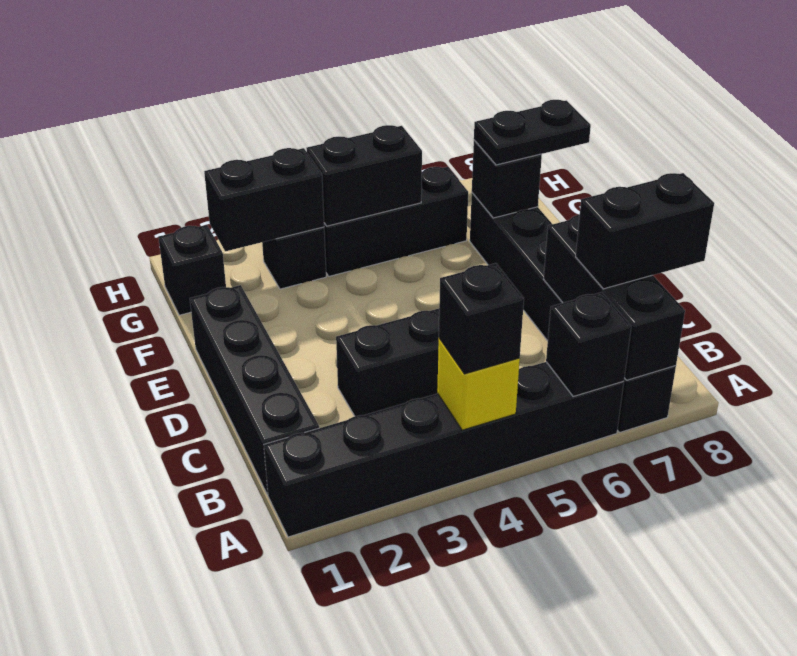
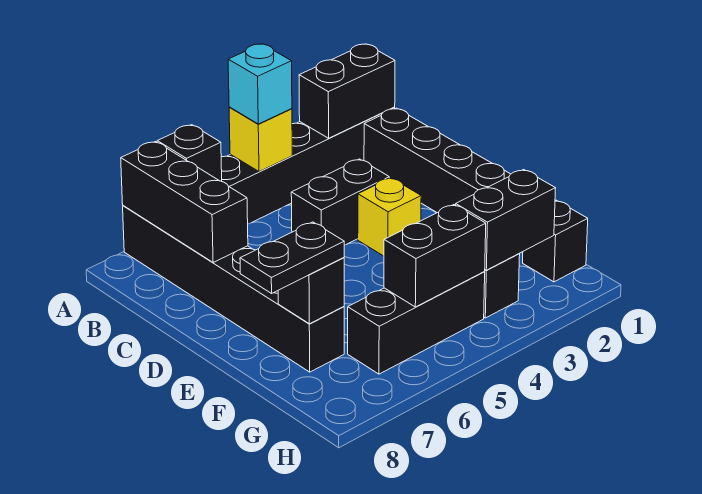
black brick A4 level 3 -> cyan brick A4 level 3
black brick B7:B8 level 3 -> black brick A1:A2 level 2
none -> yellow brick D3 level 1

